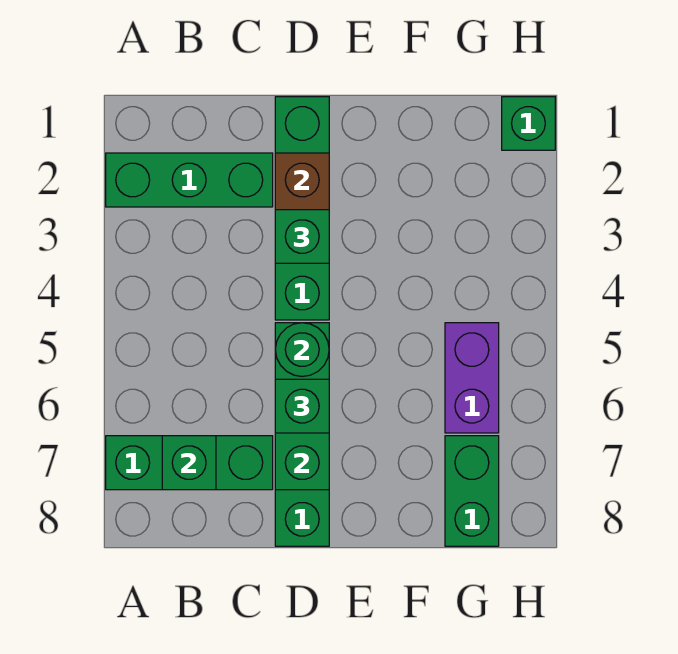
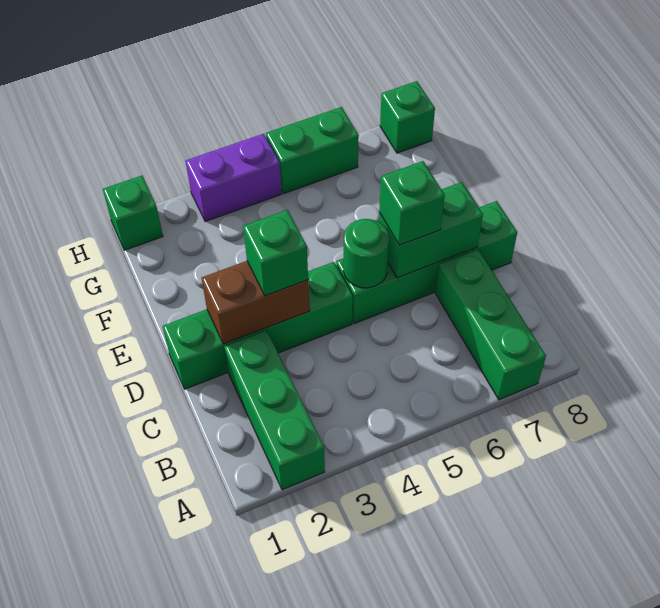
green brick B7 level 2 -> green brick H8 level 1
purple brick G5:G6 level 1 -> purple brick H3:H4 level 1
green brick G7:G8 level 1 -> green brick H5:H6 level 1

